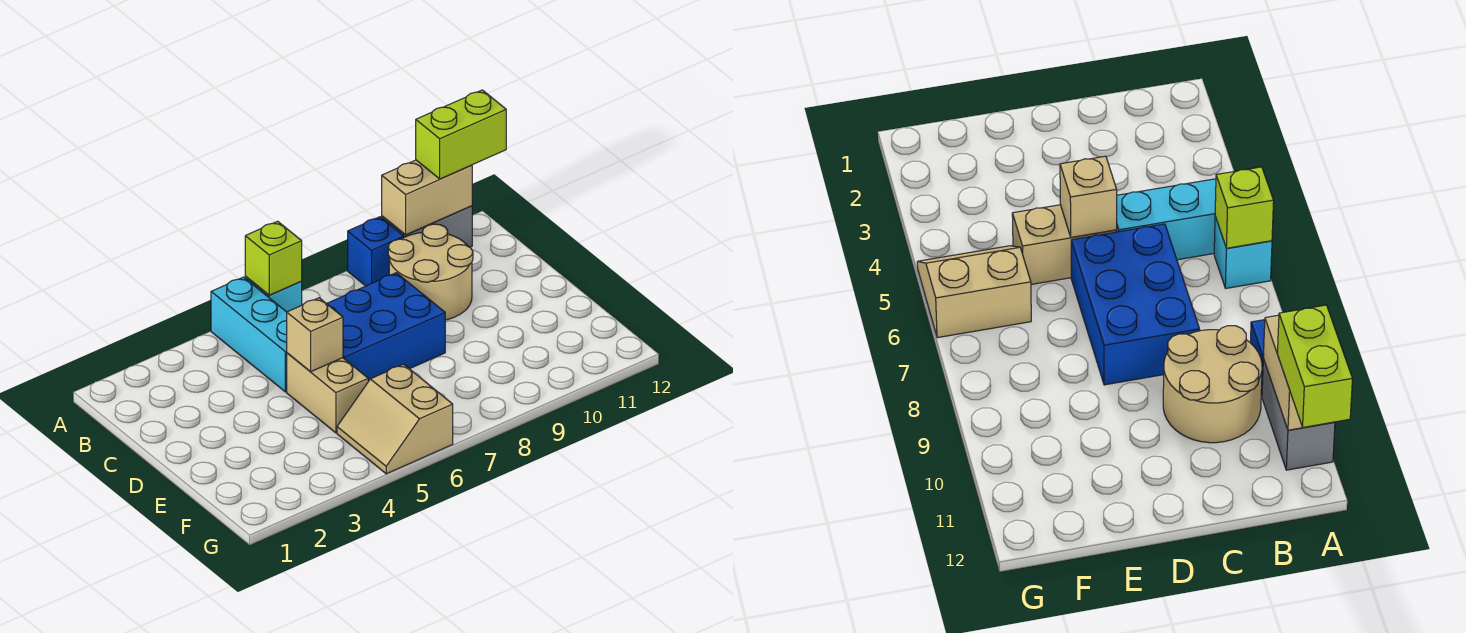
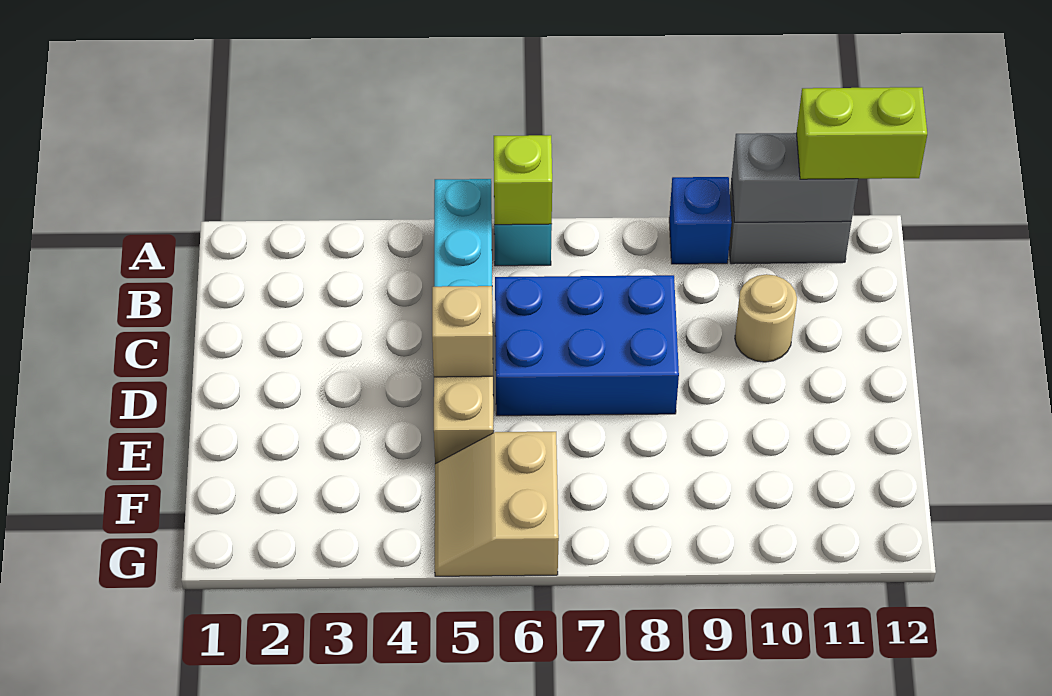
tan brick A10:A11 level 2 -> grey brick A10:A11 level 2
tan round brick B9:C10 level 1 -> tan round brick C10 level 1

